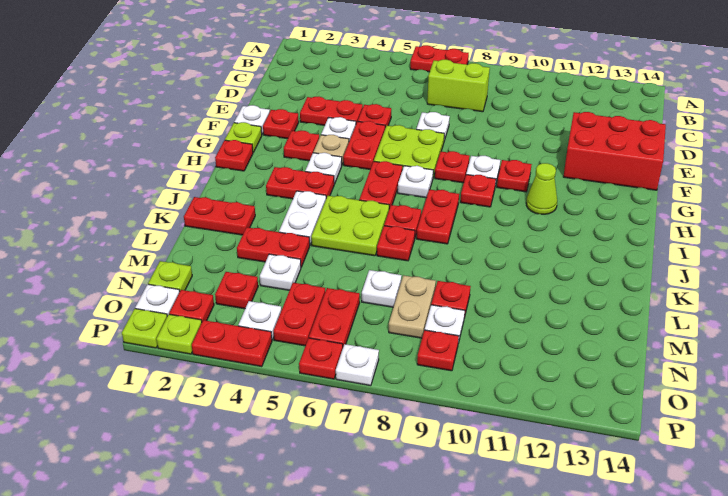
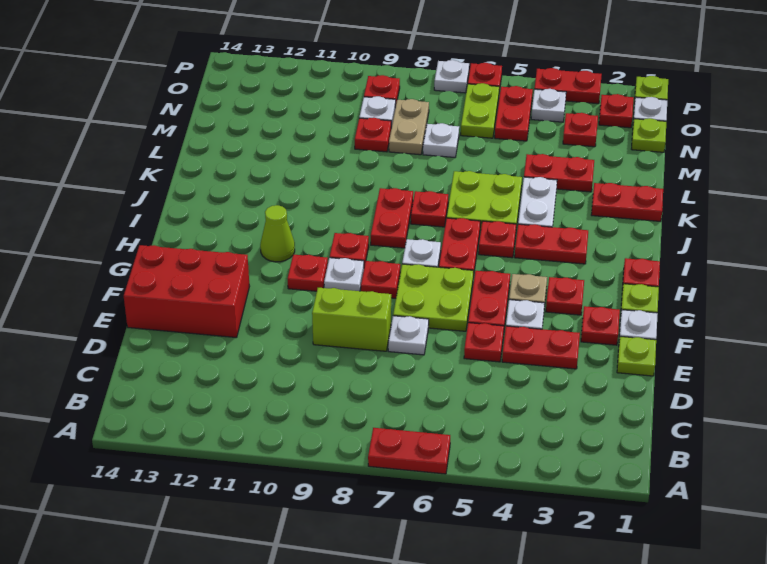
lime brick C7:C8 level 1 -> lime brick E8:E9 level 1
white plate H4 level 1 -> none
red plate K7 level 1 -> red plate I5 level 1
white plate M4 level 1 -> none
red plate N6:O6 level 1 -> lime plate N6:O6 level 1
lime plate P2 level 1 -> lime plate E1 level 1

